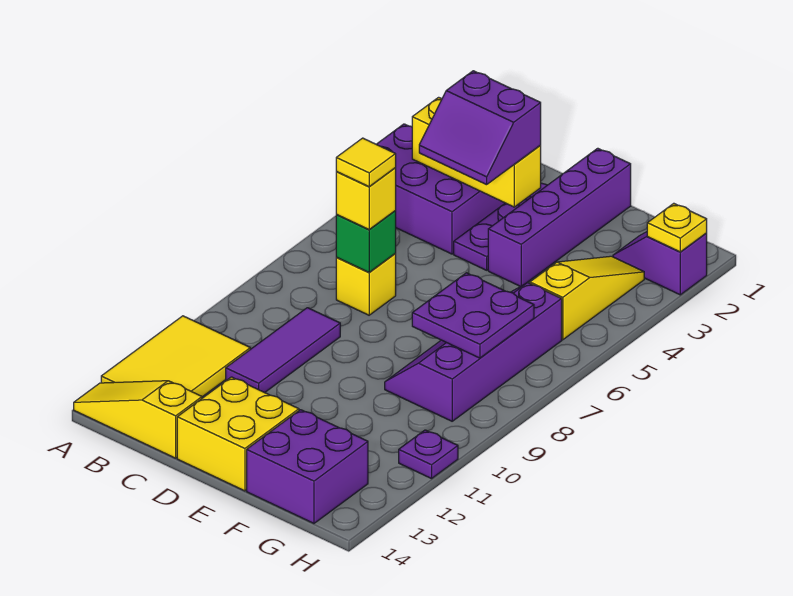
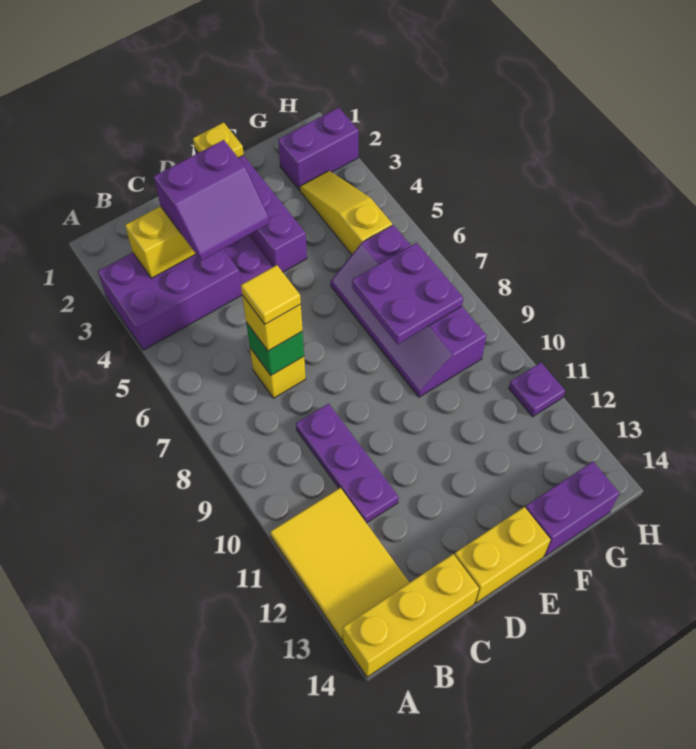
yellow slope A14:C14 level 1 top C -> yellow brick A14:C14 level 1
purple tile C9:C11 level 1 -> purple plate C9:C11 level 1
yellow brick D13:E14 level 1 -> yellow brick D14:E14 level 1
purple brick F13:G14 level 1 -> purple brick F14:G14 level 1
purple slope G2:H2 level 1 top H -> purple brick G2:H2 level 1
yellow plate H2 level 2 -> yellow plate E1 level 2

